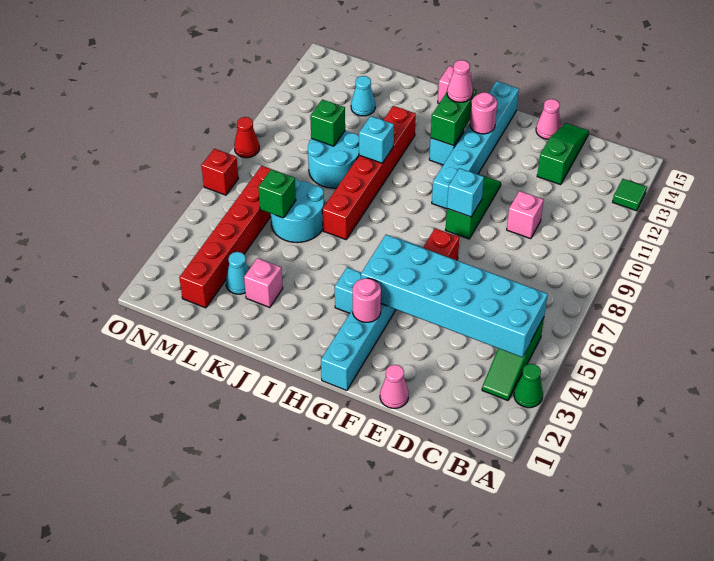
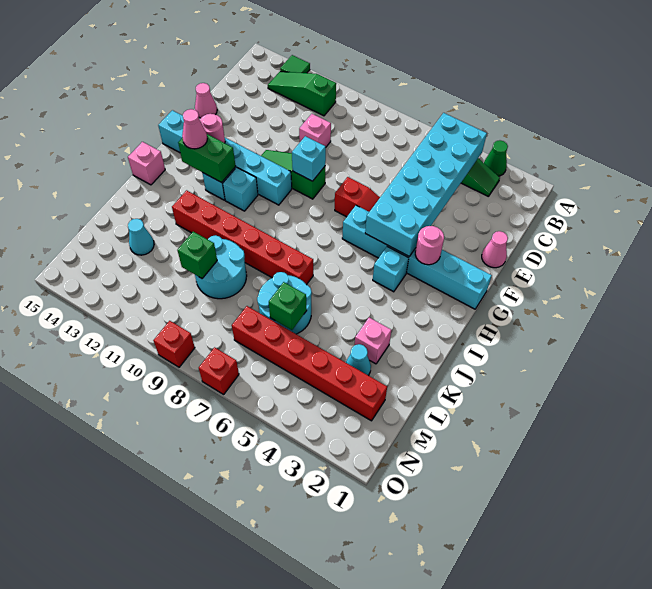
green slope D13:D15 level 1 top 13 -> green slope B11:B13 level 1 top 11
cyan brick J10 level 2 -> cyan brick H11 level 1
red cone O9 level 1 -> red brick O9 level 1

